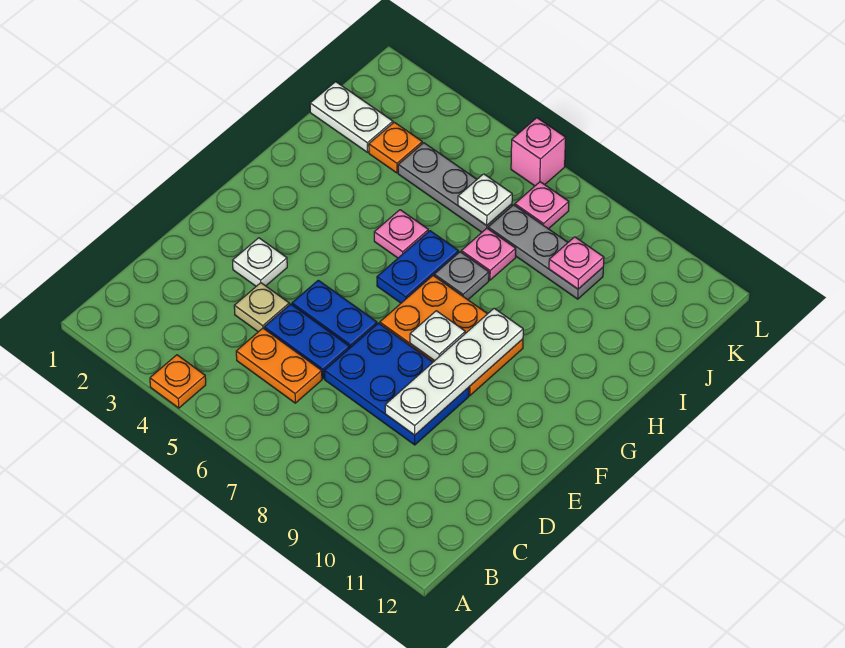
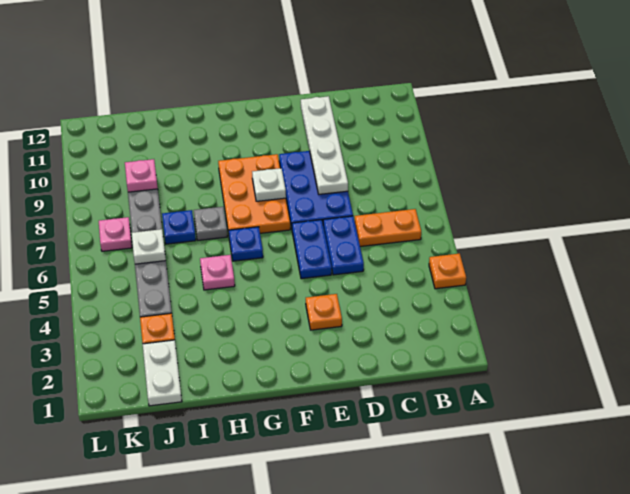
orange plate C5:C6 level 1 -> orange plate B6:C6 level 1
tan plate D4 level 1 -> none
white plate D9:G9 level 2 -> white plate D8:D11 level 2
white plate E3 level 1 -> orange plate E3 level 1
blue plate G6:H6 level 1 -> blue plate G6 level 1
pink plate I7 level 1 -> blue plate I7 level 1
pink brick L6 level 1 -> none

